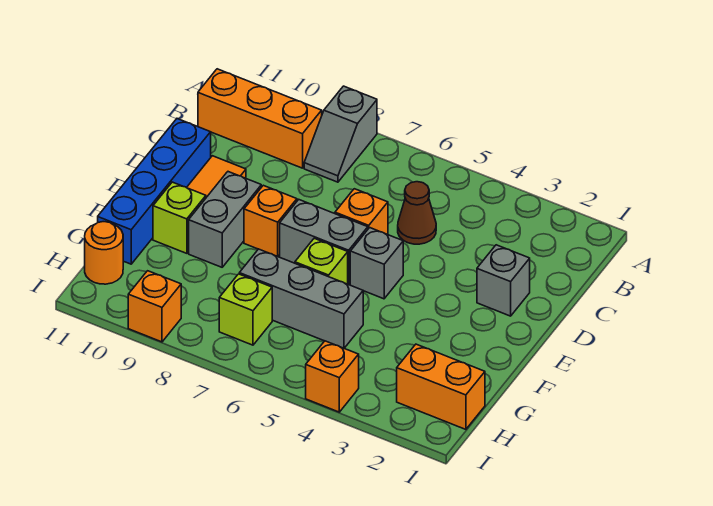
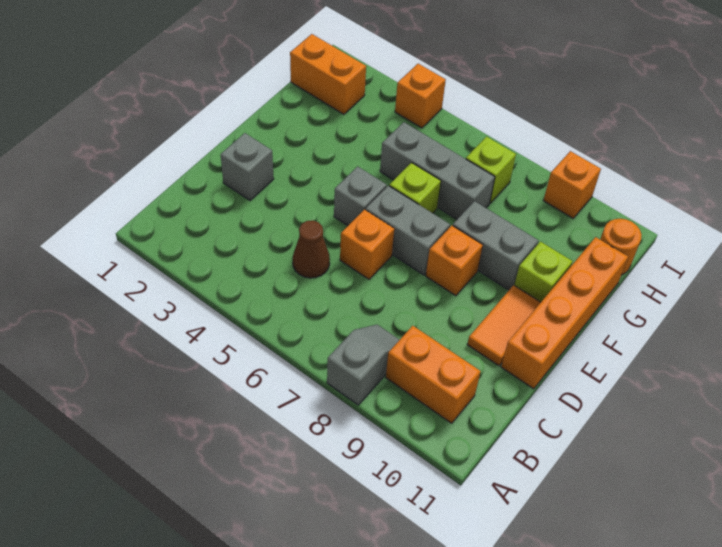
orange brick B9:B11 level 1 -> orange brick B9:B10 level 1
blue brick D11:G11 level 1 -> orange brick D11:G11 level 1
grey brick E9:F9 level 1 -> grey brick F8:F9 level 1

